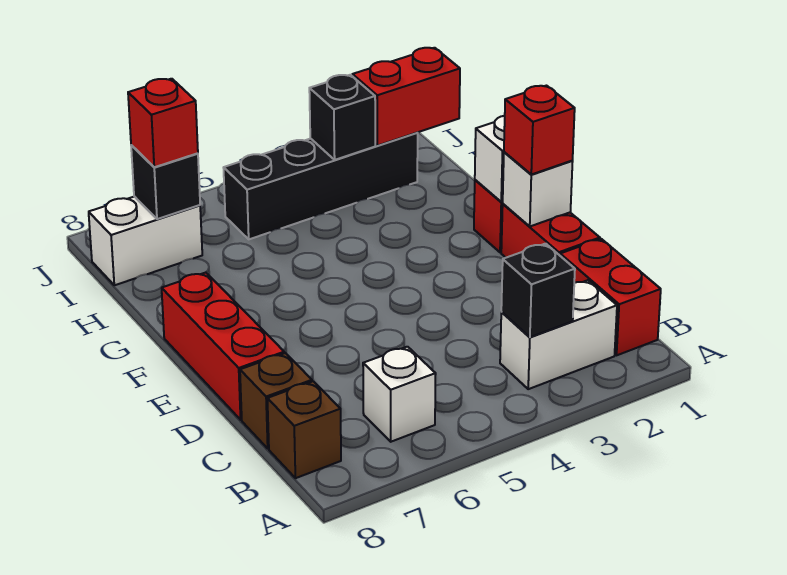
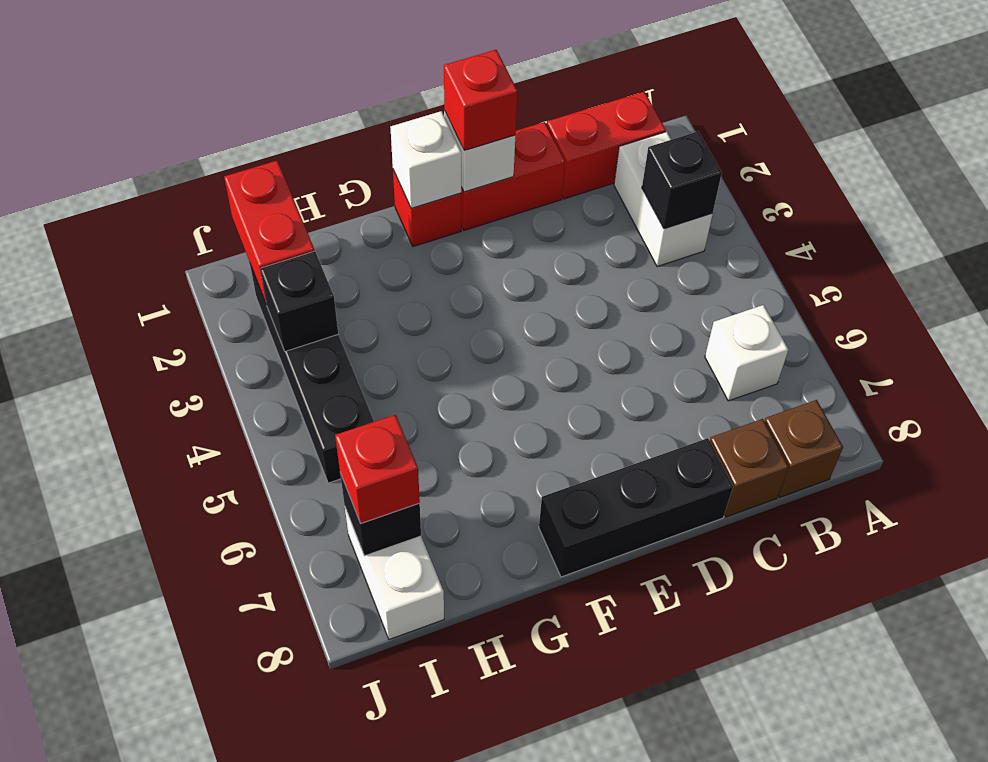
red brick D8:F8 level 1 -> black brick D8:F8 level 1

